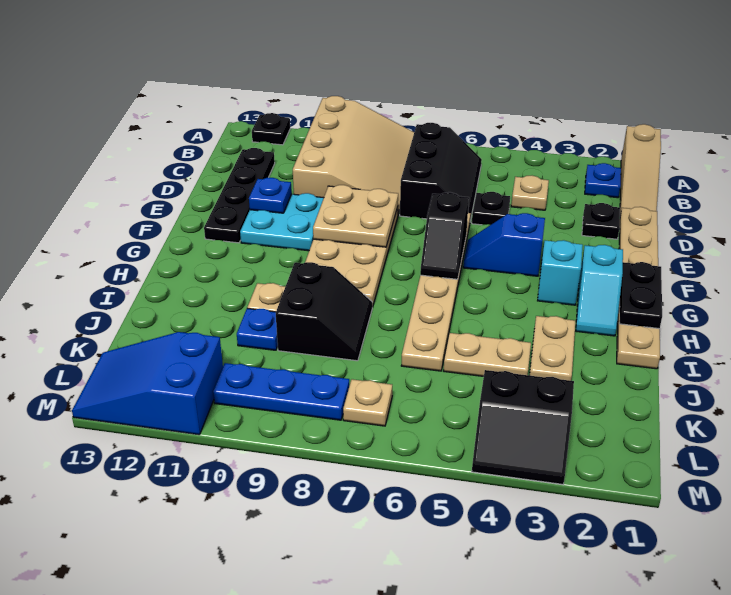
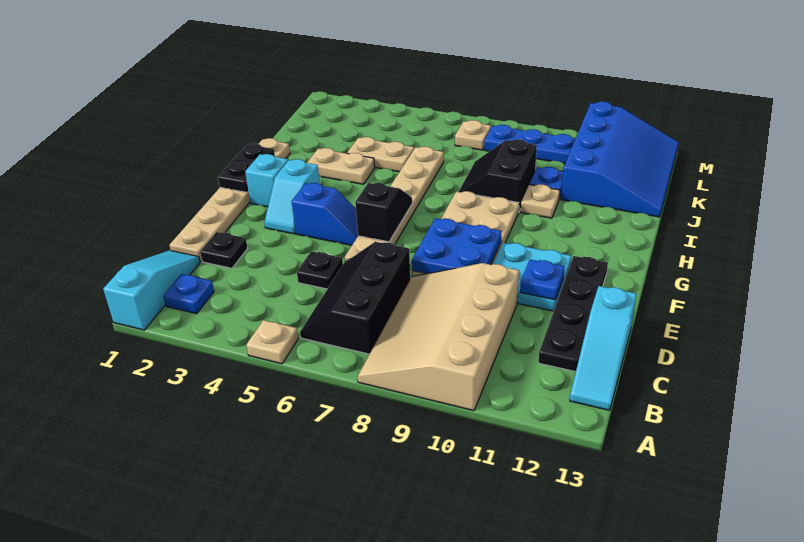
tan slope A1:C1 level 1 top A -> cyan slope A1:C1 level 1 top A
black plate A12 level 1 -> none
none -> cyan slope B13:D13 level 1 top D
tan plate C4 level 1 -> tan plate A5 level 1
tan plate E8:F9 level 2 -> blue plate E8:F9 level 2
tan plate I3:J3 level 1 -> tan plate I3:I4 level 1
black slope L3:M4 level 1 top L -> none
blue slope L11:M13 level 1 top 11 -> blue slope J11:M13 level 1 top 11

